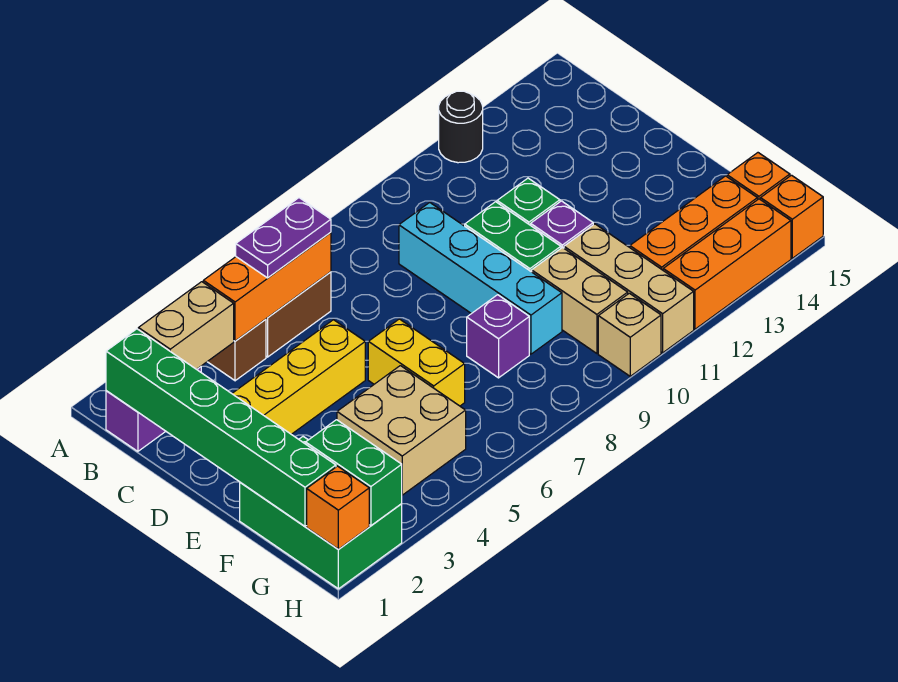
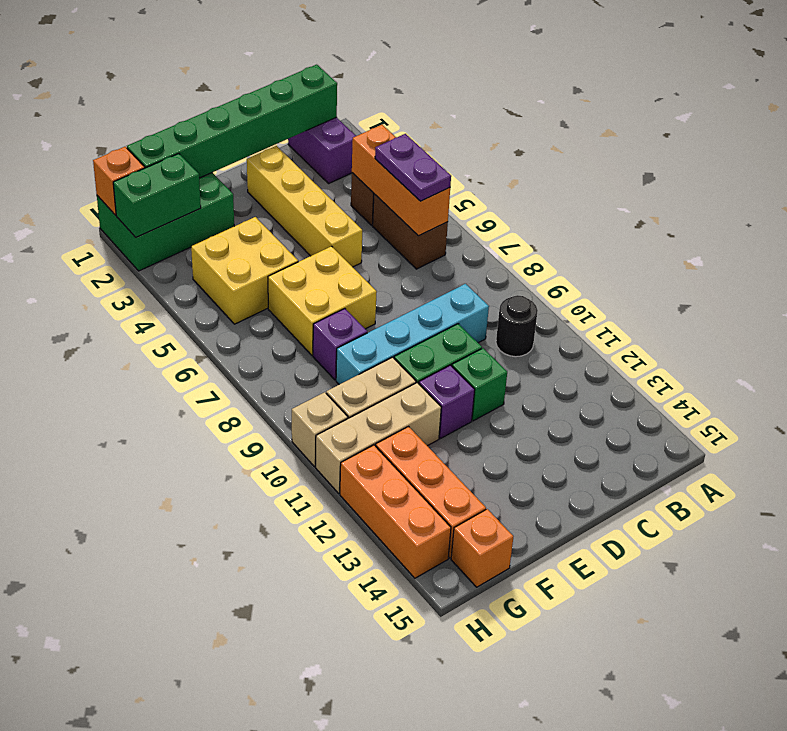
black round brick A12 level 1 -> black round brick B10 level 1
tan brick B2:B3 level 2 -> none
yellow brick E6:F6 level 1 -> yellow brick E6:F7 level 1
tan brick F4:G5 level 1 -> yellow brick F4:G5 level 1
orange brick H15 level 1 -> none

